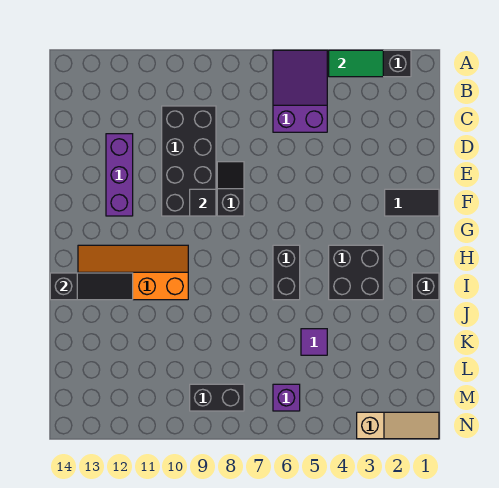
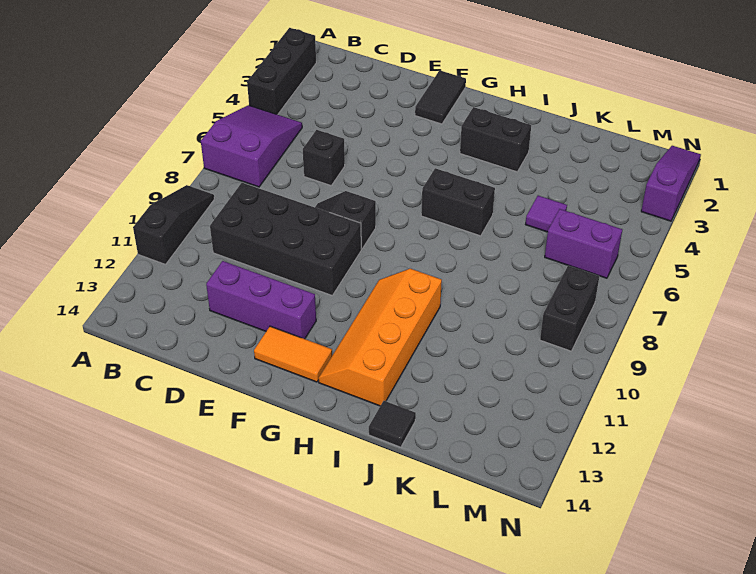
green tile A3:A4 level 2 -> none
purple slope A5:C6 level 1 top C -> purple slope A5:B7 level 1 top 7
black tile F9 level 2 -> black tile J14 level 1
none -> orange tile F13:G13 level 1
black brick H3:I4 level 1 -> black brick H3:I3 level 1
black brick I1 level 1 -> black brick D6 level 1
black slope I12:I14 level 2 top 14 -> black slope A9:A11 level 1 top 11
purple brick M6 level 1 -> purple brick L6:M6 level 1
tan slope N1:N3 level 1 top 3 -> purple slope N1:N3 level 1 top 3

